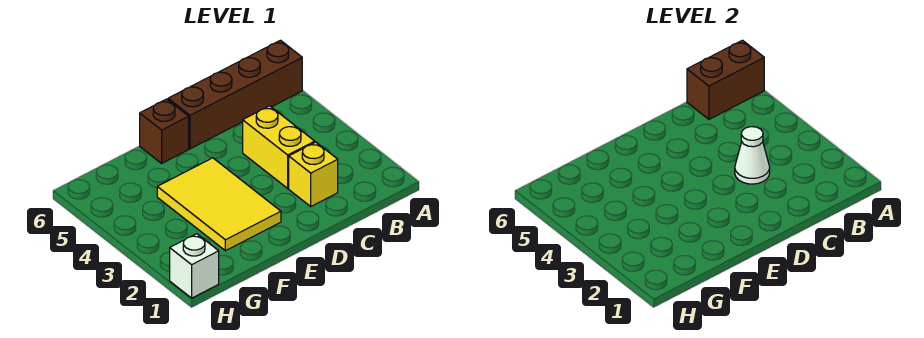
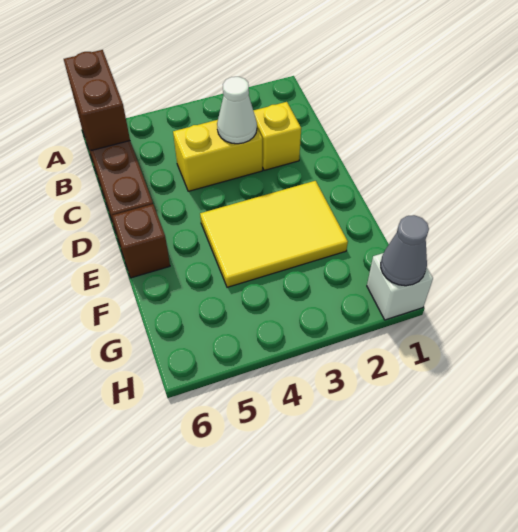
none -> grey cone H1 level 2

